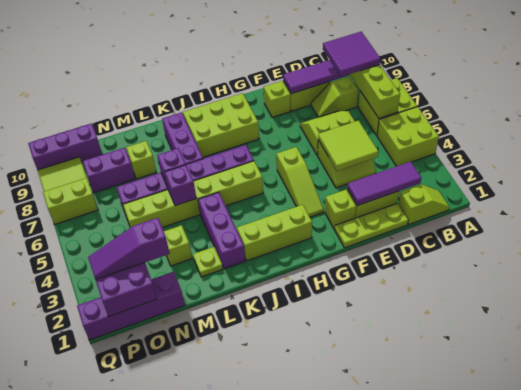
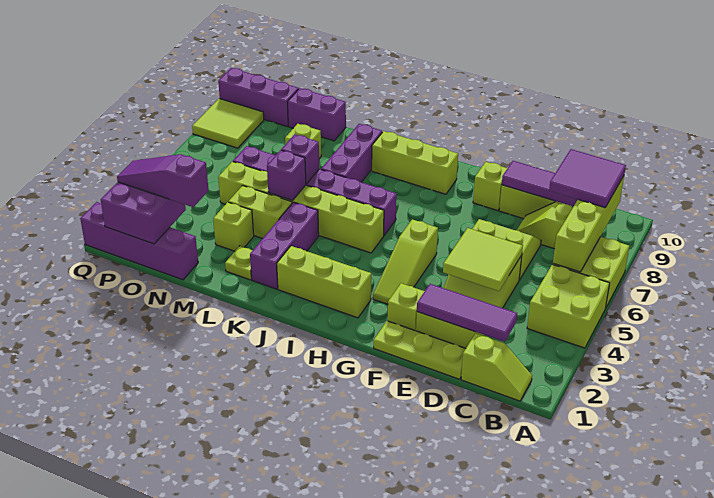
lime brick H8:J9 level 1 -> lime brick H9:J9 level 1
purple brick N8:O8 level 1 -> purple brick M10:N10 level 1
lime brick P7:Q7 level 1 -> lime brick L4:M4 level 1

